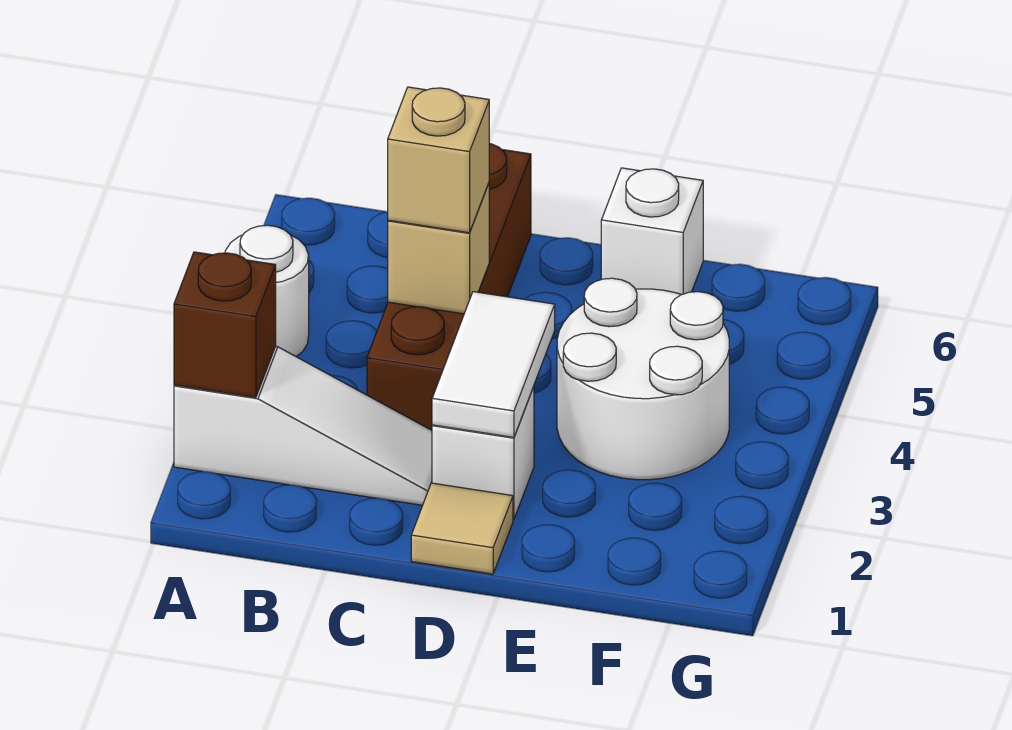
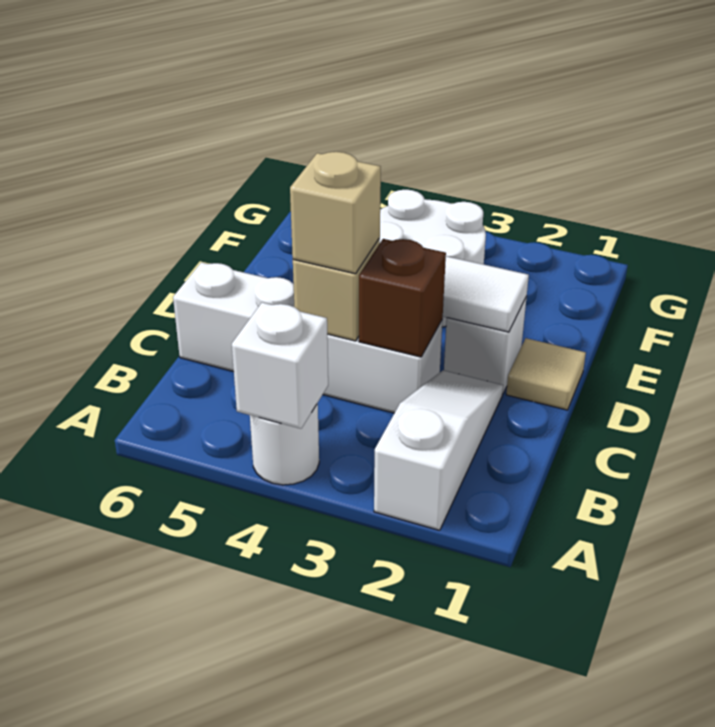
brown brick A2 level 2 -> brown brick C3 level 2
brown brick C3:C6 level 1 -> white brick C3:C6 level 1
white brick E6 level 1 -> white brick A4 level 2

